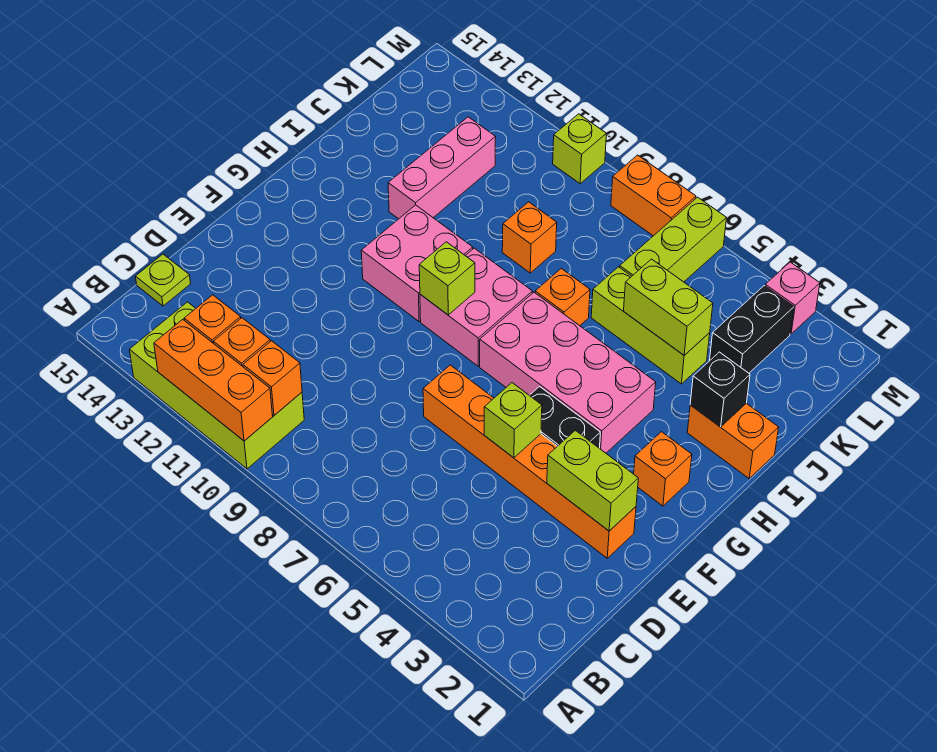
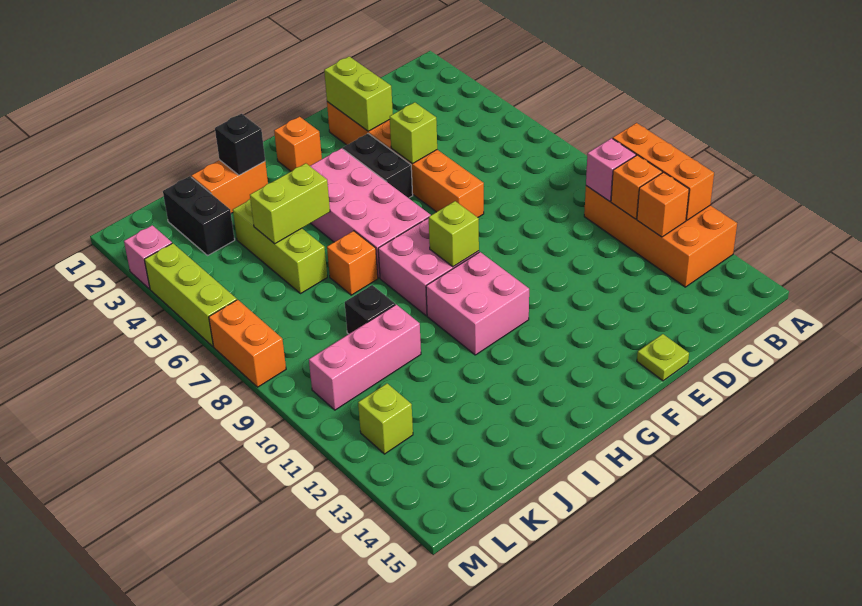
lime brick A10:B13 level 1 -> orange brick A10:B13 level 1
orange brick B10 level 2 -> pink brick B10 level 2
lime plate C15 level 1 -> lime plate E15 level 1
orange brick I1:I2 level 1 -> orange brick I2:J2 level 1
pink brick I12:K12 level 1 -> pink brick J10:L10 level 1
lime brick J4:J5 level 2 -> lime brick I5:J5 level 2
orange brick J9 level 1 -> black brick J9 level 1
black brick K3:L3 level 1 -> black brick K2:K3 level 1
lime brick K6:M6 level 1 -> lime brick M4:M6 level 1
lime brick M10 level 1 -> lime brick L12 level 1

